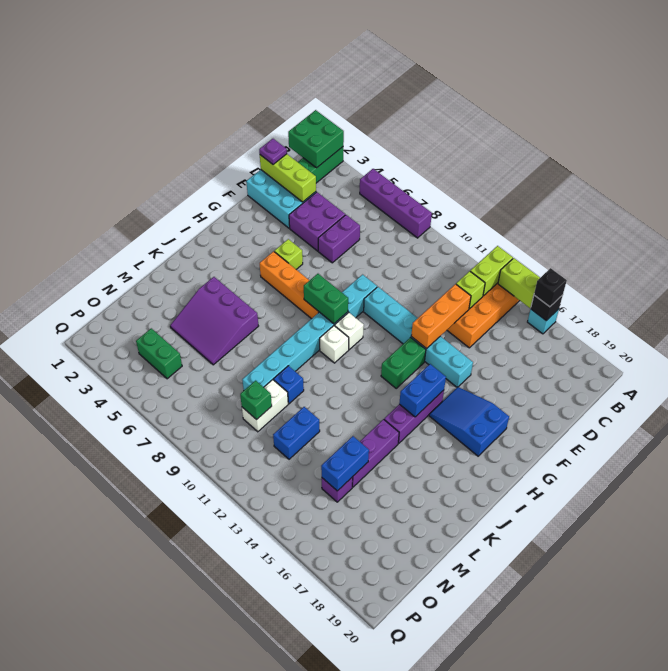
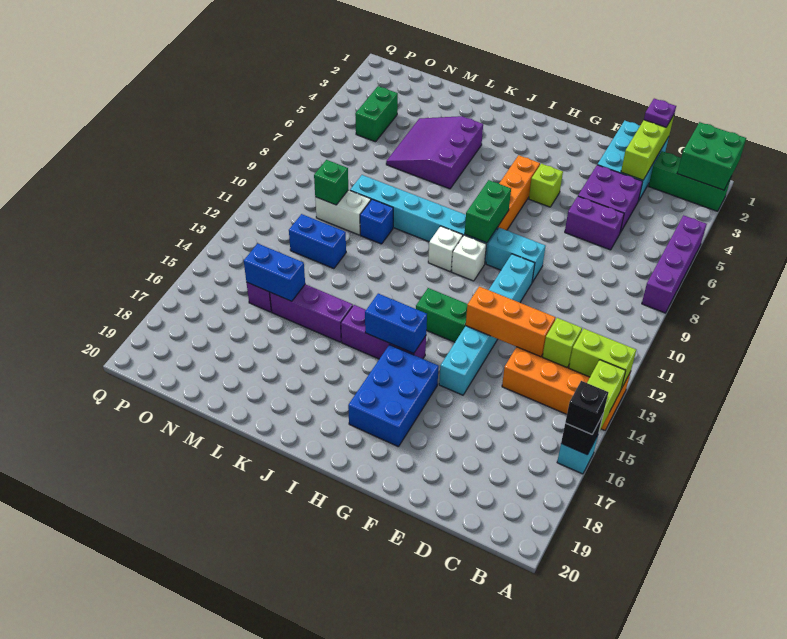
blue slope G16:H18 level 1 top 18 -> blue brick G16:H18 level 1

